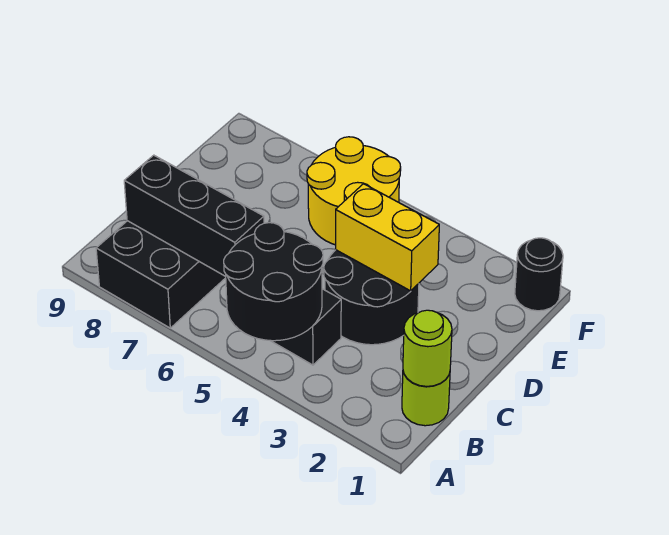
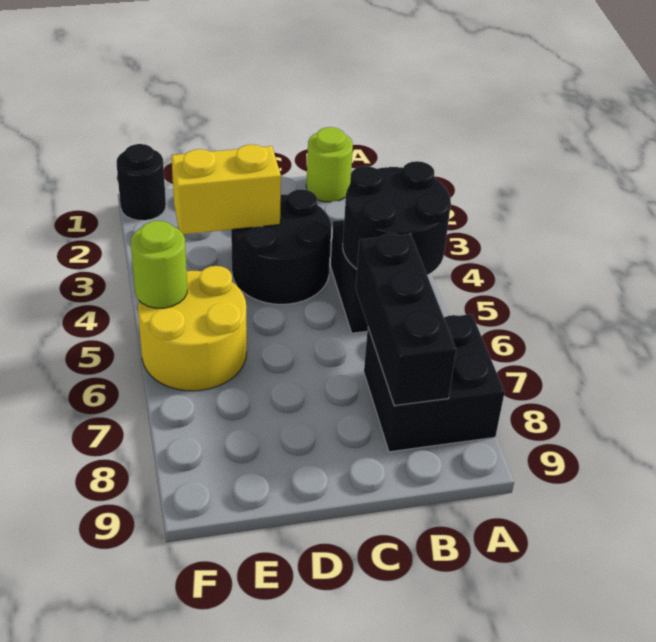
lime round brick B1 level 2 -> lime round brick F5 level 2
yellow brick D3:D4 level 2 -> yellow brick D3:E3 level 2

